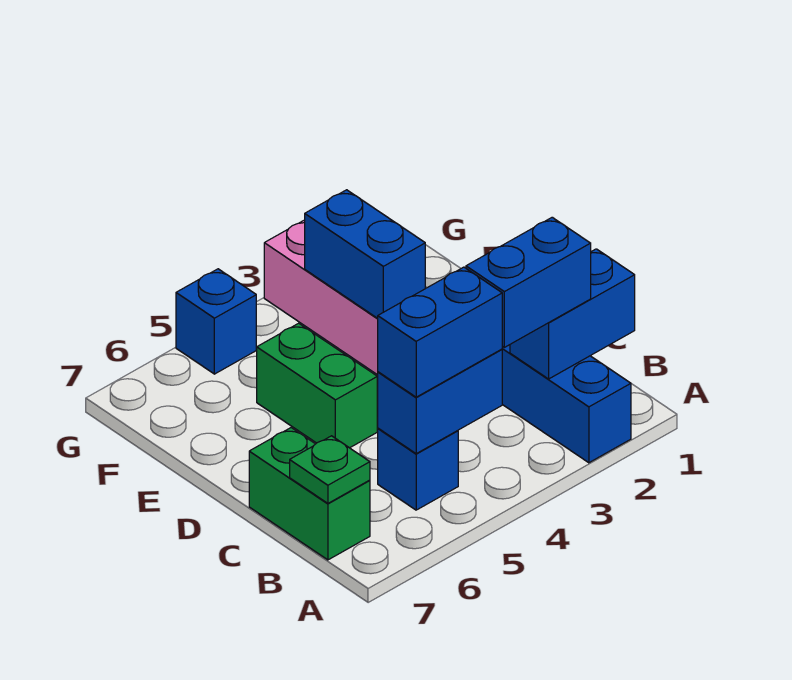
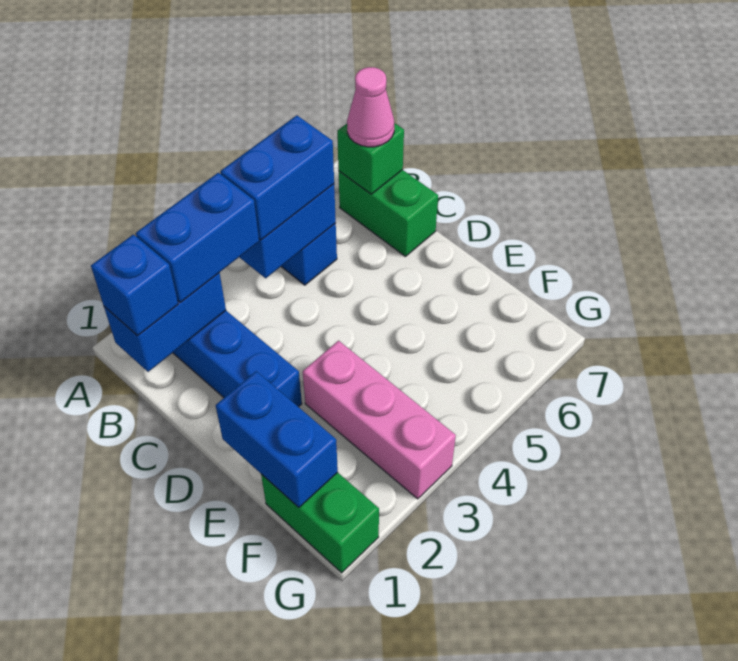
green plate B7 level 2 -> green brick B7 level 2
none -> pink cone B7 level 3
green brick D5:E5 level 1 -> green brick F1:G1 level 1
blue brick E3:F3 level 2 -> blue brick E1:F1 level 2
blue brick G5 level 1 -> blue brick B1 level 3

